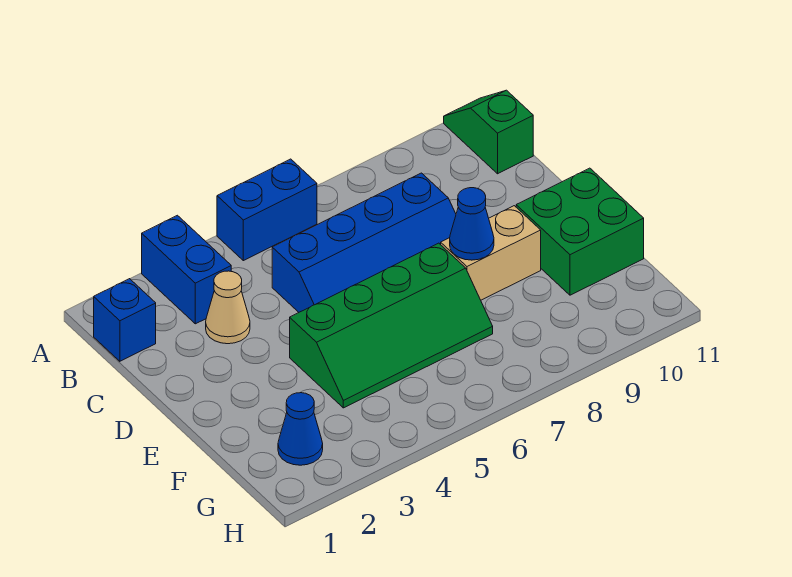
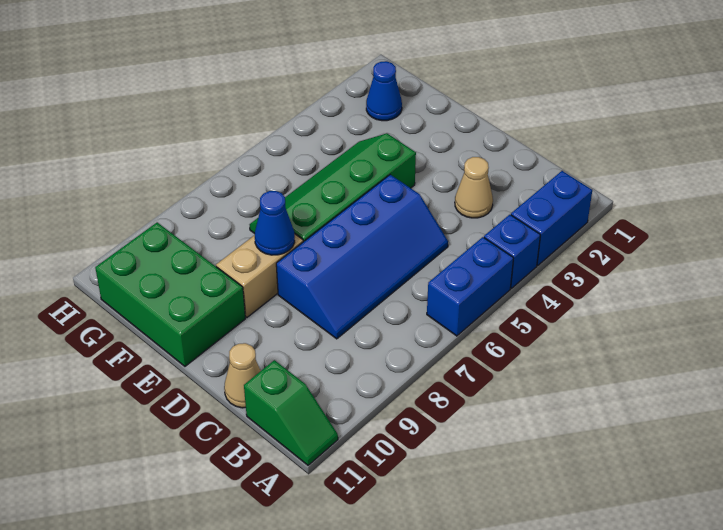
blue brick A3:B3 level 1 -> blue brick A2:A3 level 1
blue brick B1 level 1 -> blue brick A4 level 1
blue slope C5:D8 level 1 top C -> blue slope C5:D8 level 1 top D
none -> tan cone C11 level 1
green brick E10:F11 level 1 -> green brick E10:G11 level 1

